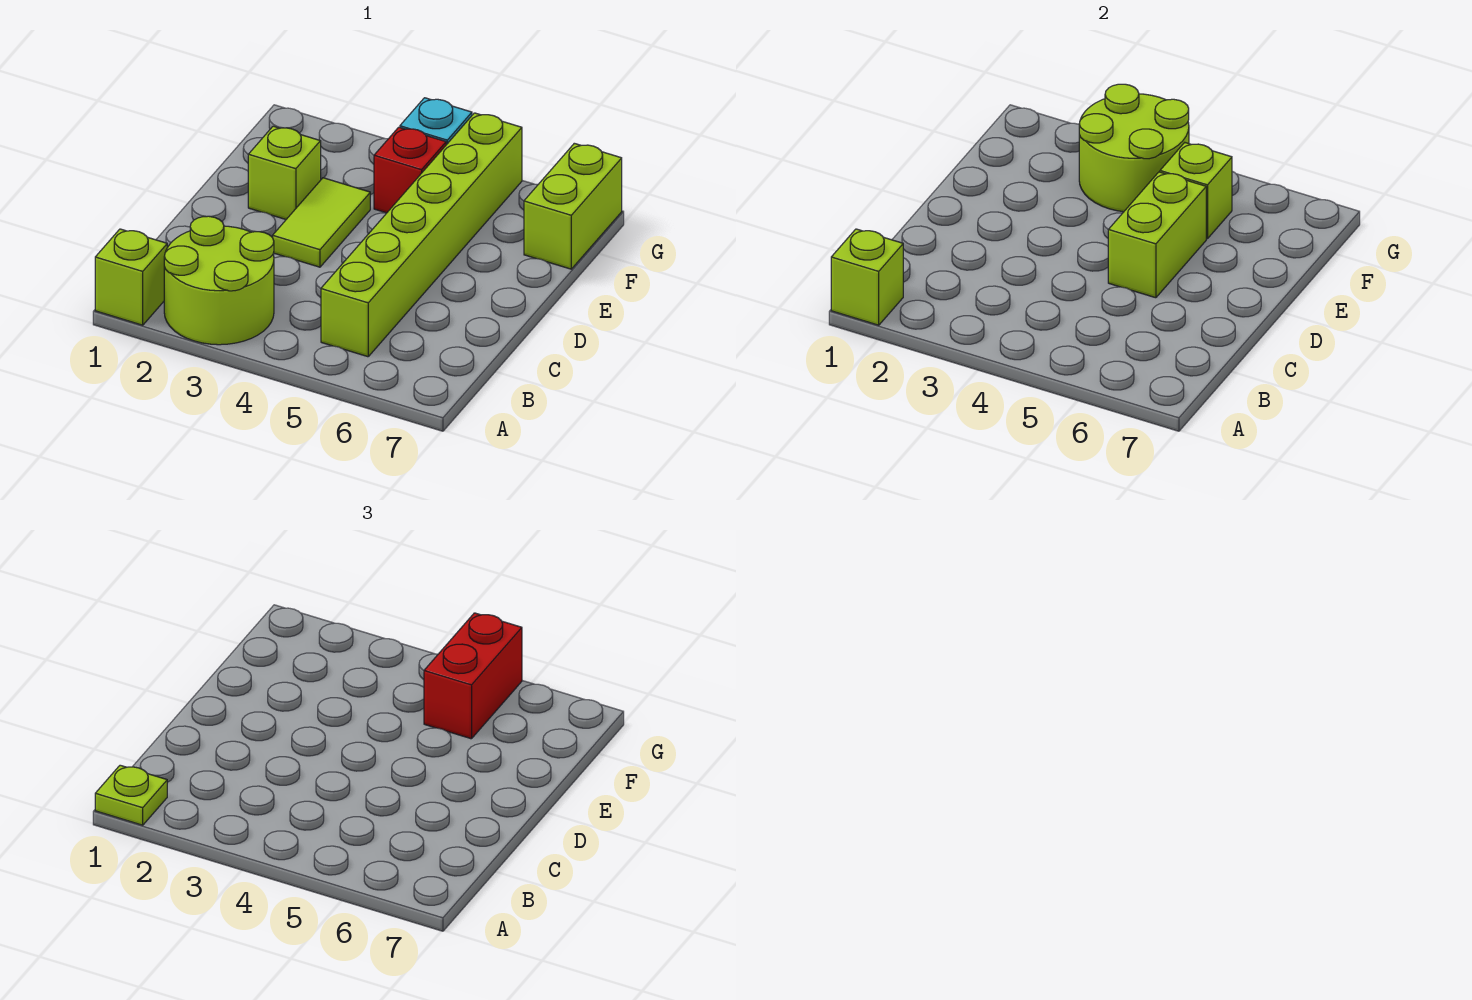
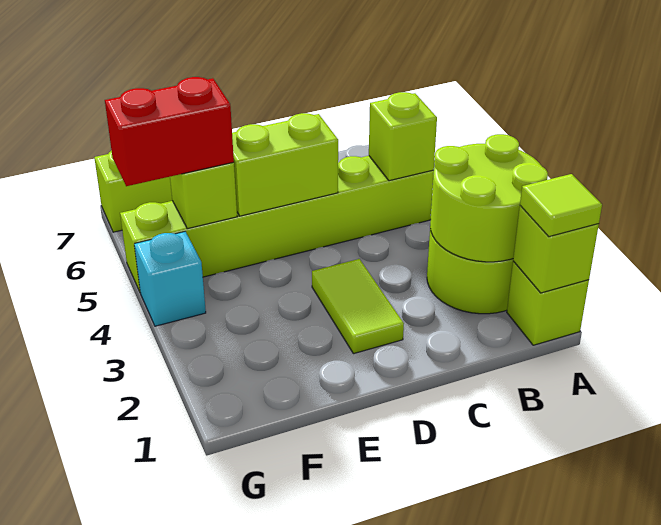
lime plate A1 level 3 -> lime tile A1 level 3
lime tile D3:E3 level 1 -> lime tile D2:D3 level 1
lime brick E2 level 1 -> lime brick B5 level 2
lime round brick F3:G4 level 2 -> lime round brick A2:B3 level 2
red brick F4 level 1 -> none

